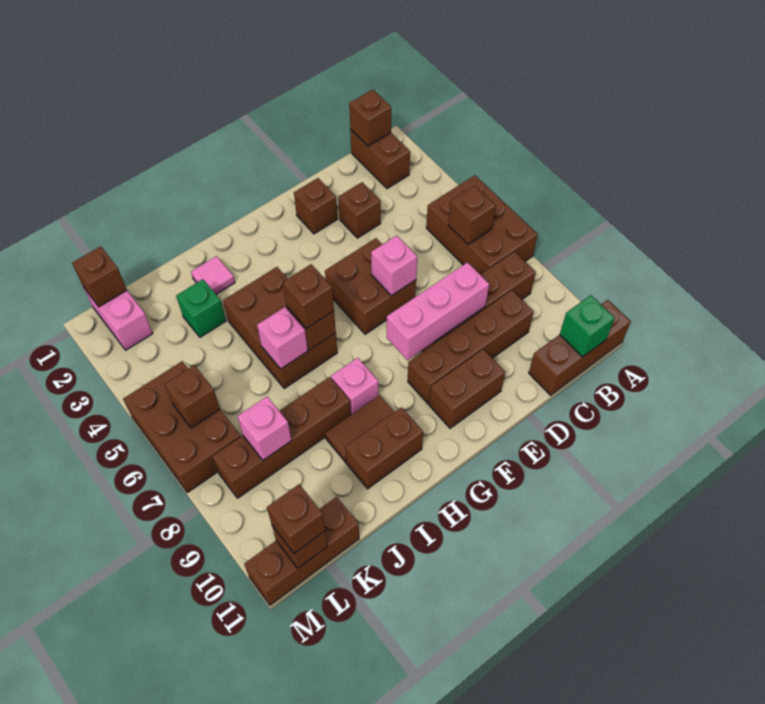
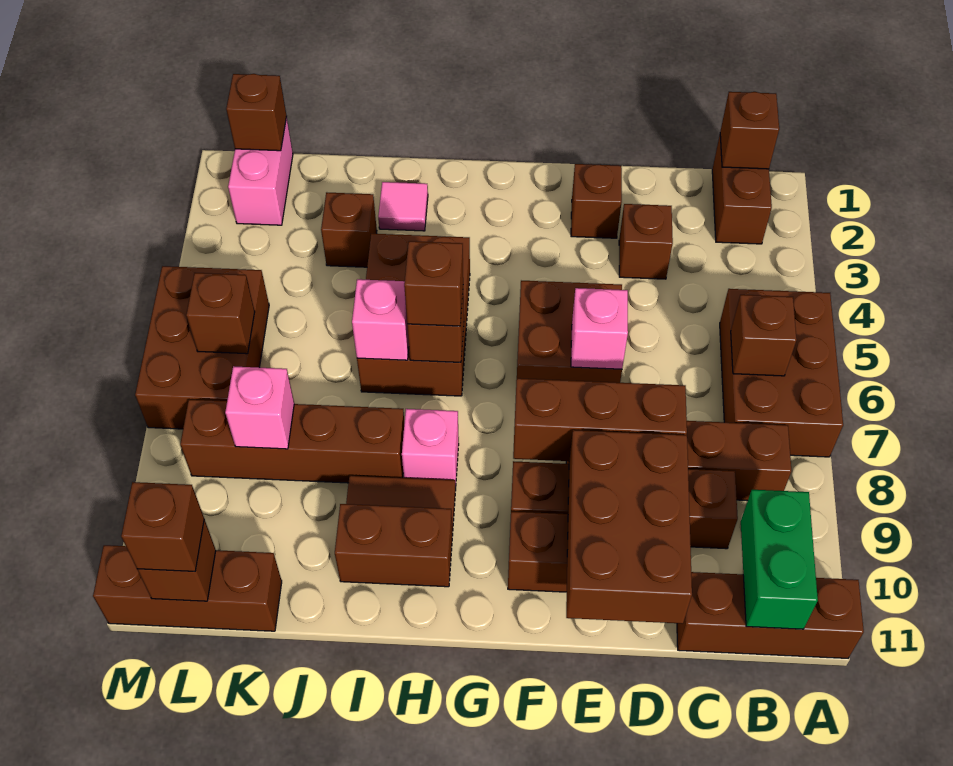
green brick B11 level 2 -> green brick B10:B11 level 2
pink brick D8:F8 level 2 -> brown brick D8:F8 level 2
none -> brown brick D9:E11 level 2
green brick J3 level 1 -> brown brick J3 level 1

